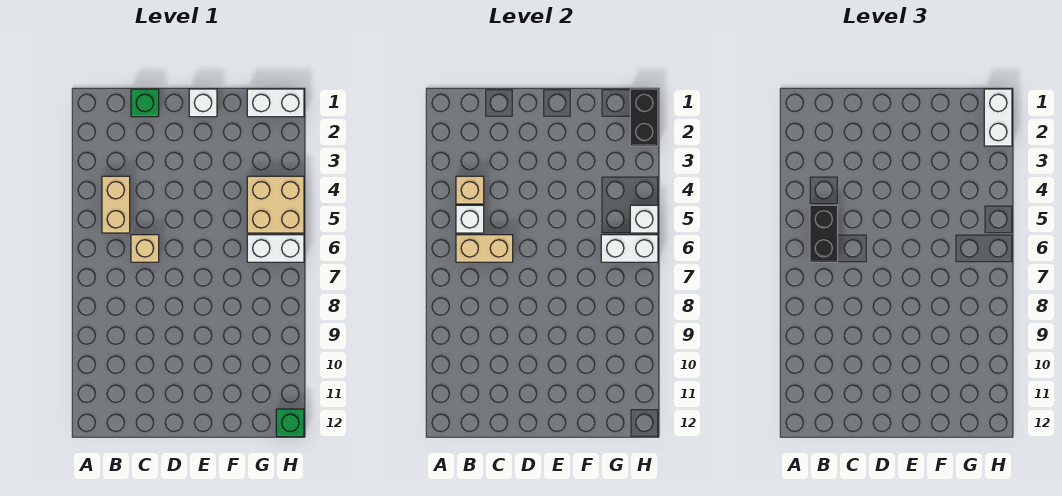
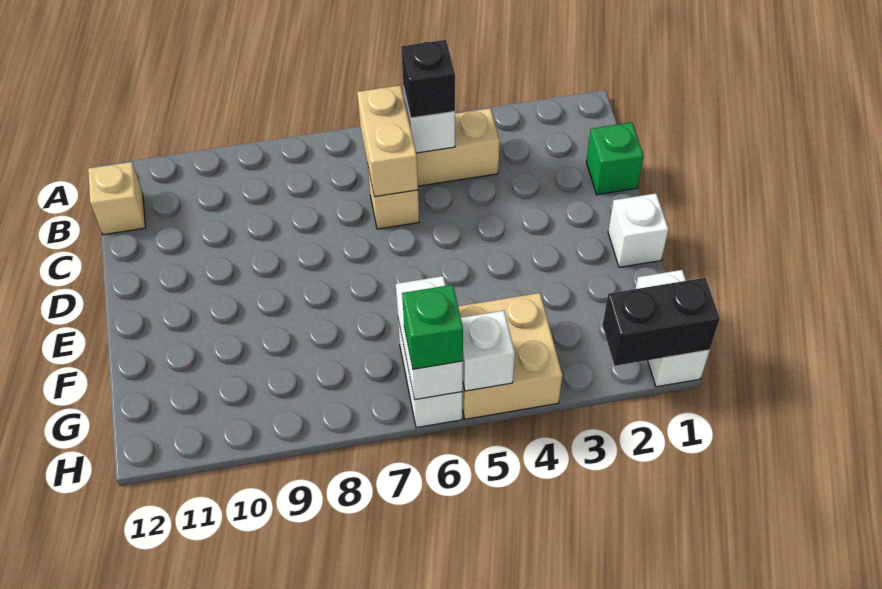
tan brick B4 level 2 -> tan brick B12 level 1
black brick B5:B6 level 3 -> black brick B5 level 3
white brick H1:H2 level 3 -> none
green brick H12 level 1 -> green brick H6 level 3

